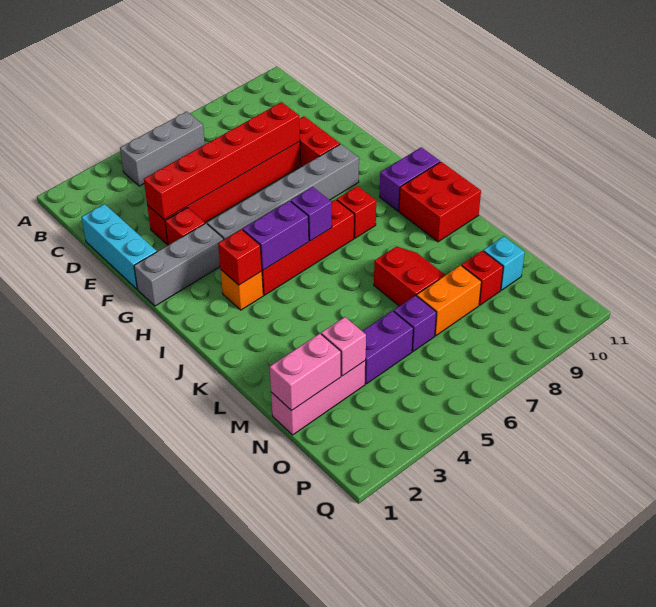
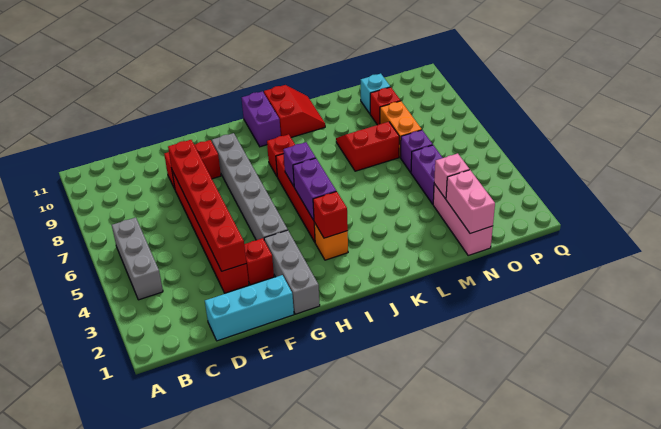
red brick J10:K11 level 1 -> red slope J10:K11 level 1 top J

